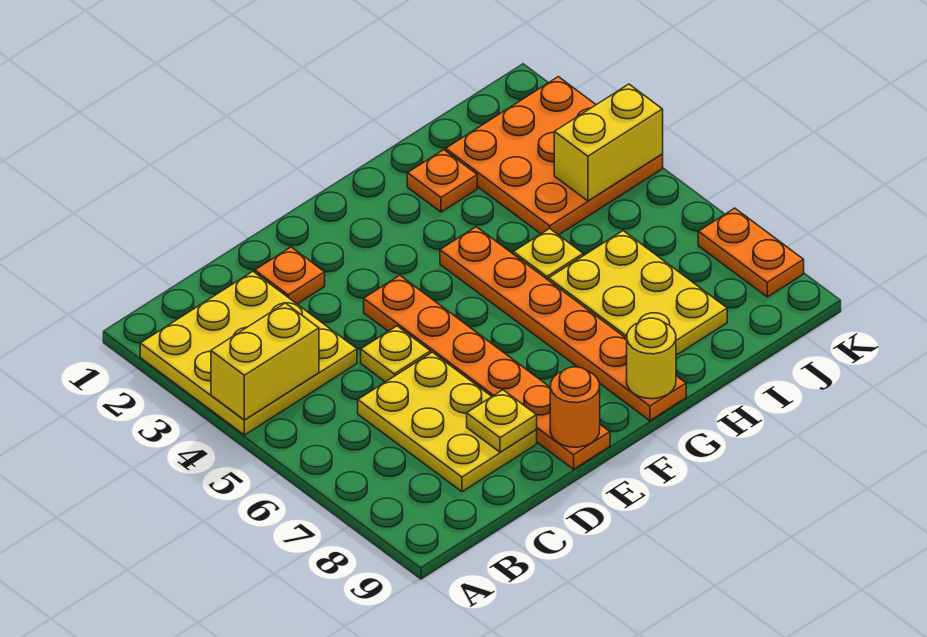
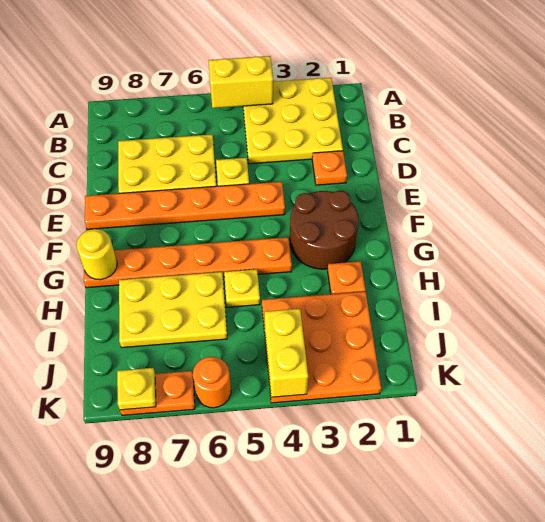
yellow brick A4:B4 level 2 -> yellow brick A4:A5 level 2
yellow plate D8 level 2 -> yellow plate K8 level 2
orange round brick E9 level 2 -> orange round brick K6 level 1
none -> brown round brick F2:G3 level 1

